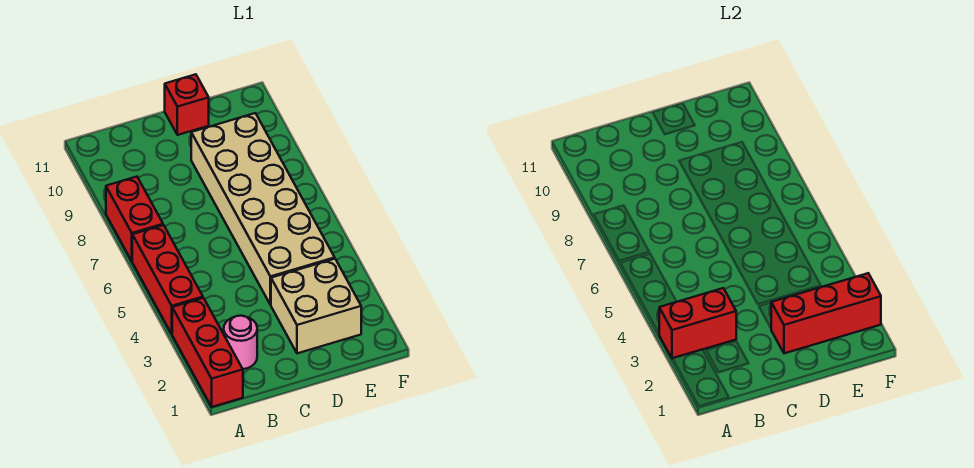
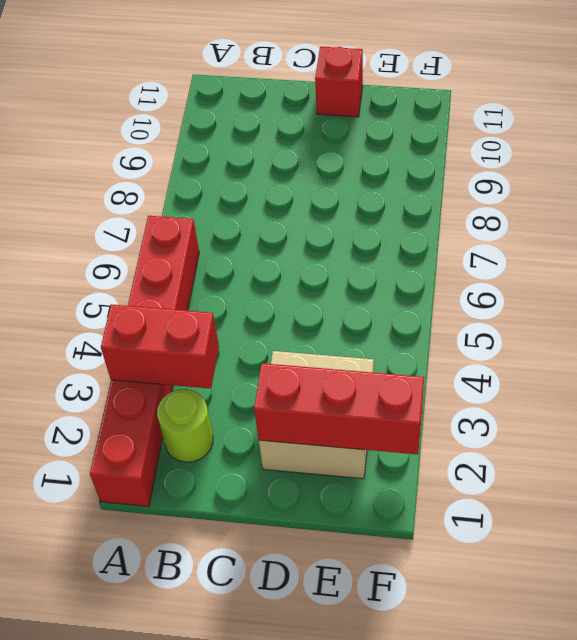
red brick A7:A8 level 1 -> none
pink round brick B2 level 1 -> lime round brick B2 level 1
tan brick D4:E9 level 1 -> none

